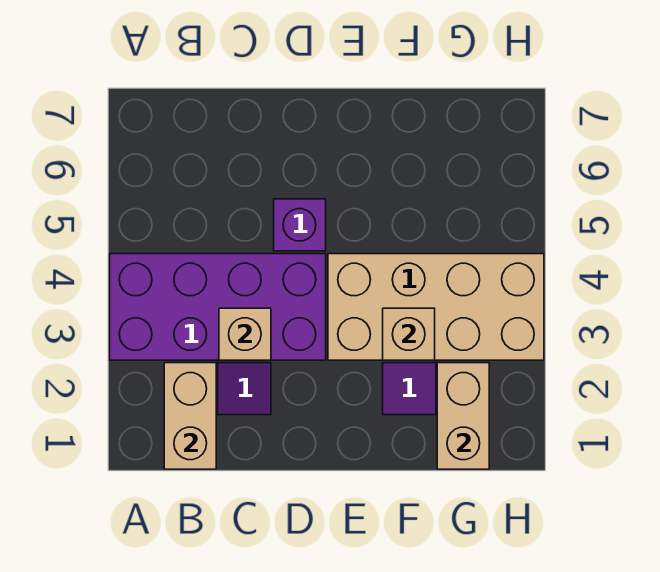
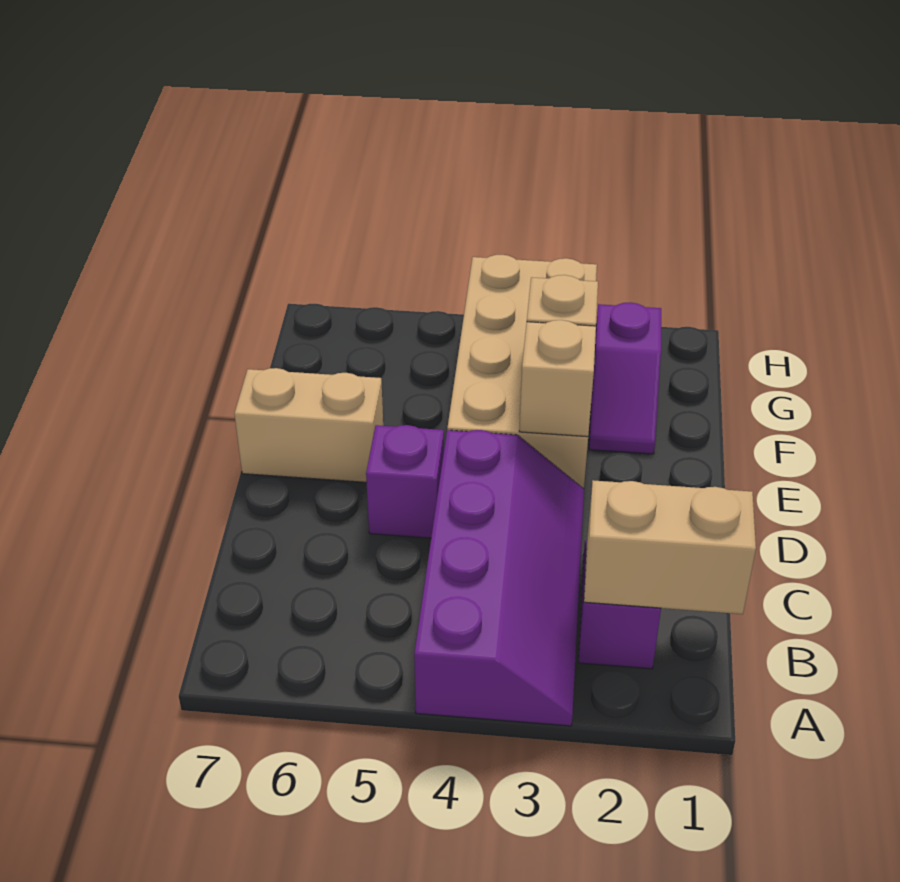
purple brick A3:D4 level 1 -> purple slope A3:D4 level 1 top 4
tan brick C3 level 2 -> tan brick E3 level 2
tan brick G1:G2 level 2 -> tan brick E6:E7 level 1

